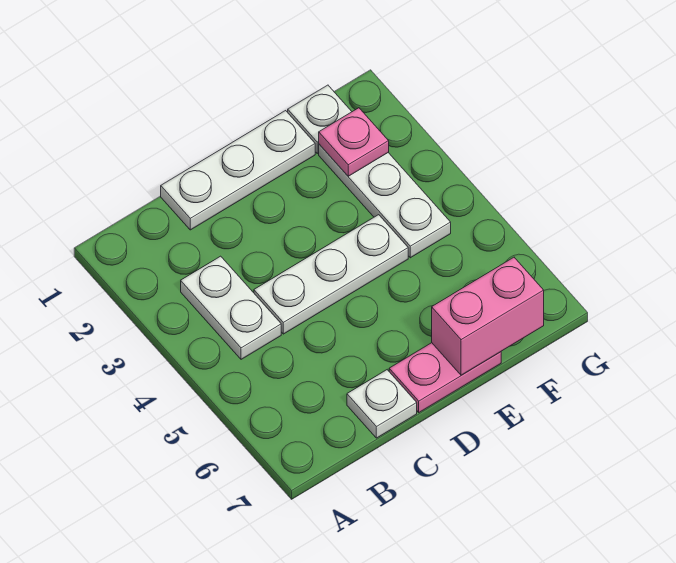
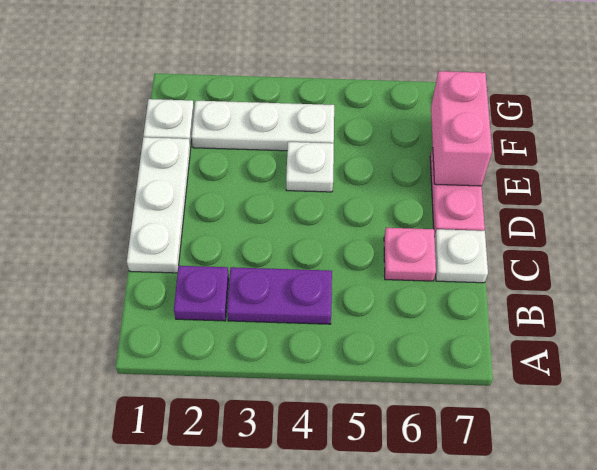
none -> purple plate B2 level 1
white plate B3:B4 level 1 -> purple plate B3:B4 level 1
white plate C4:E4 level 1 -> white plate E4 level 1
pink plate F2 level 2 -> pink plate C6 level 1

